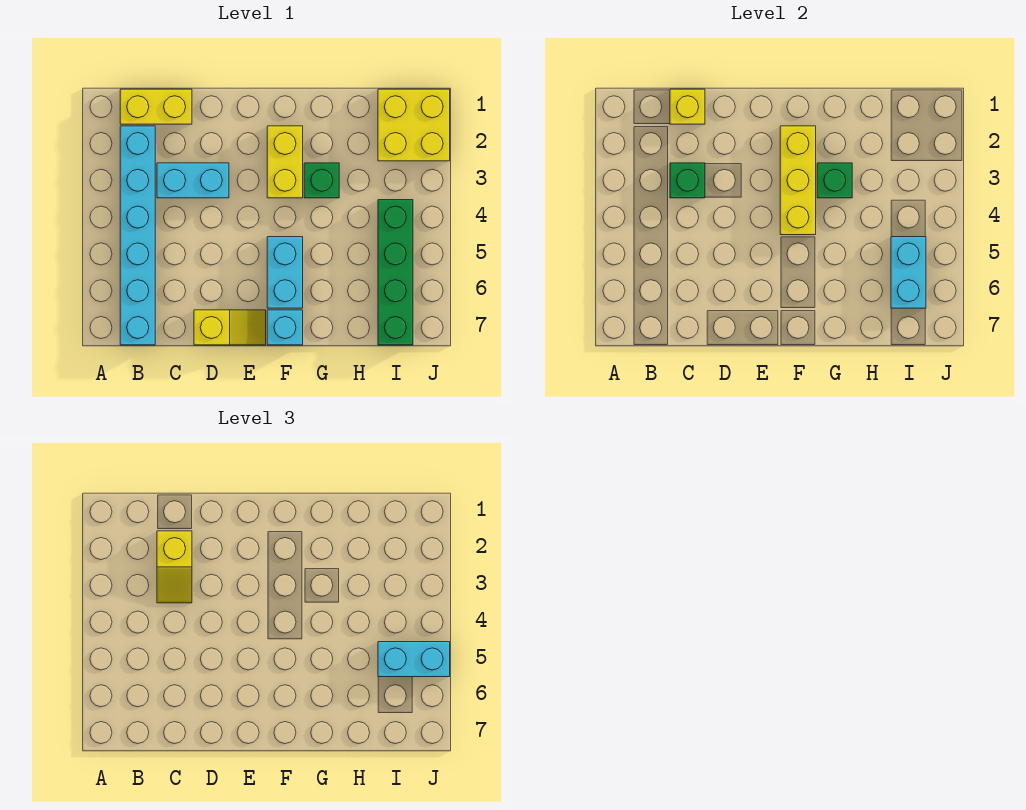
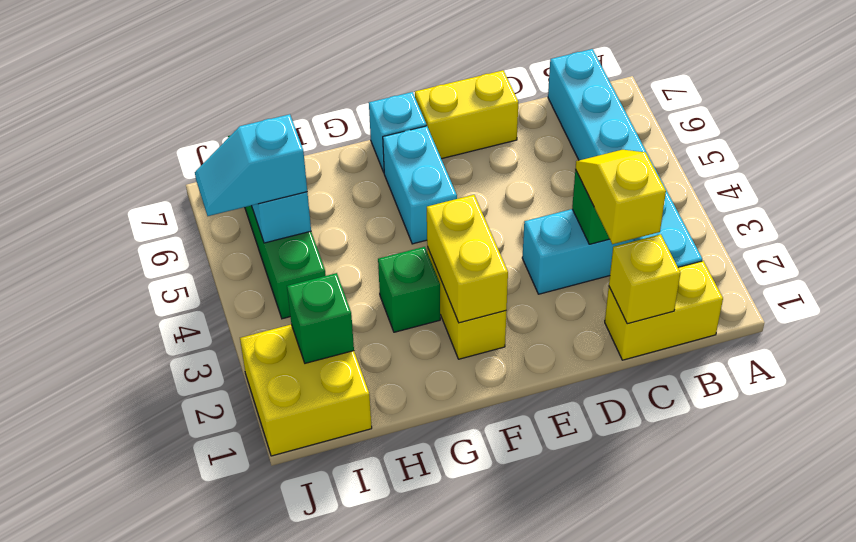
yellow slope D7:E7 level 1 top D -> yellow brick D7:E7 level 1
yellow brick F2:F4 level 2 -> yellow brick F2:F3 level 2
green brick G3 level 2 -> green brick I2 level 2
cyan brick I5:J5 level 3 -> cyan slope I5:J5 level 3 top I

